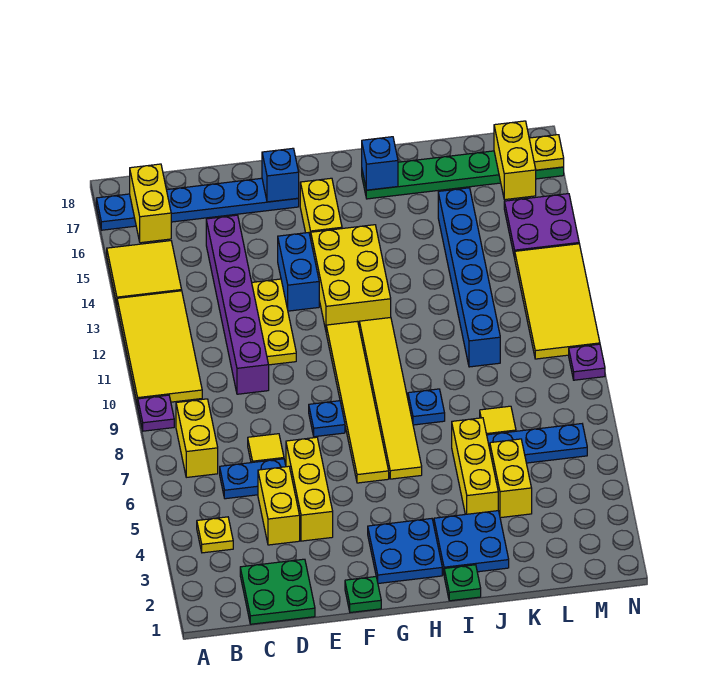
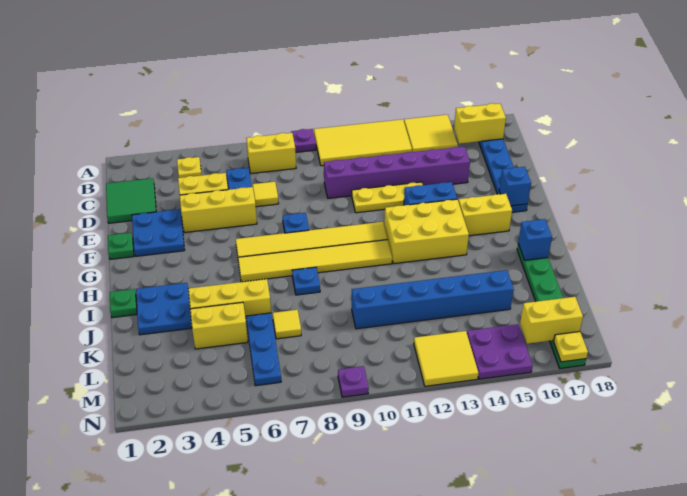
green plate C1:D2 level 1 -> green tile C1:D2 level 1
blue plate G2:H3 level 1 -> blue plate E2:F3 level 1
yellow tile M10:N13 level 1 -> yellow tile M12:N13 level 1

